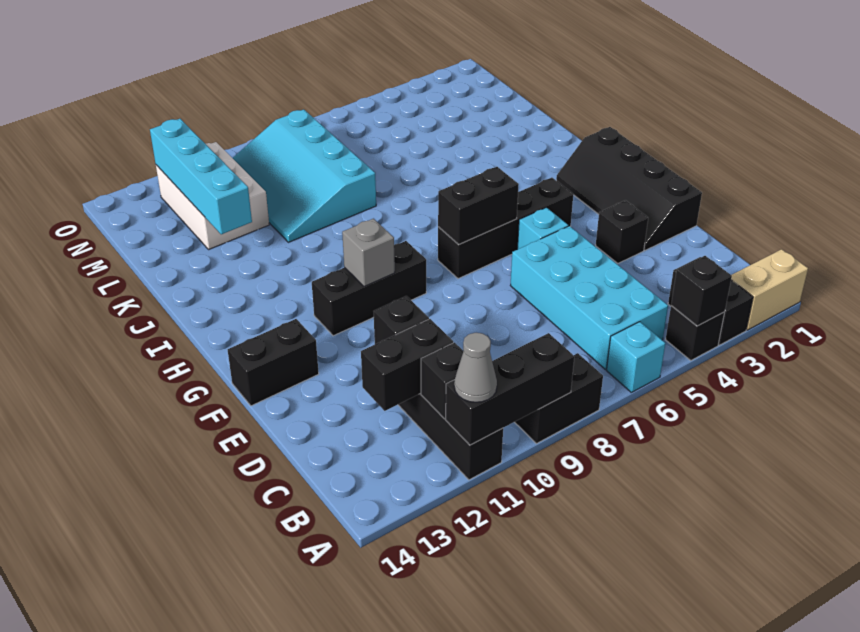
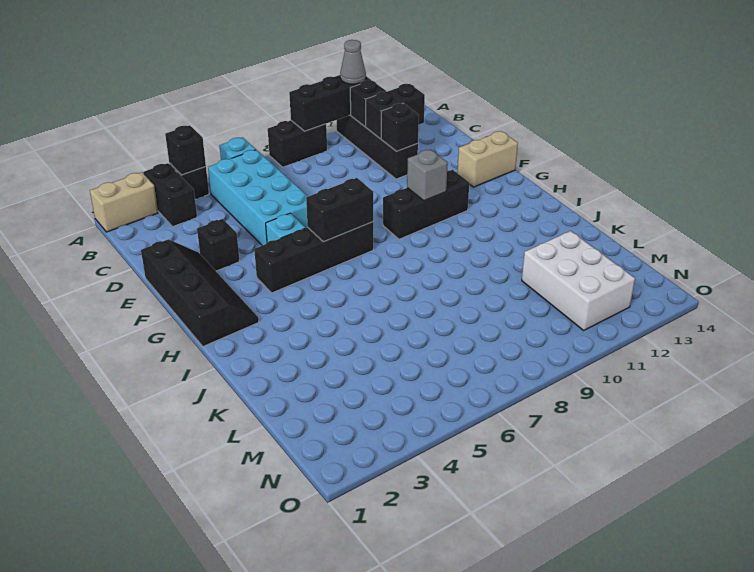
black brick F13:F14 level 1 -> tan brick F13:F14 level 1
cyan slope K8:N10 level 1 top 8 -> none
cyan brick K12:N12 level 2 -> none

